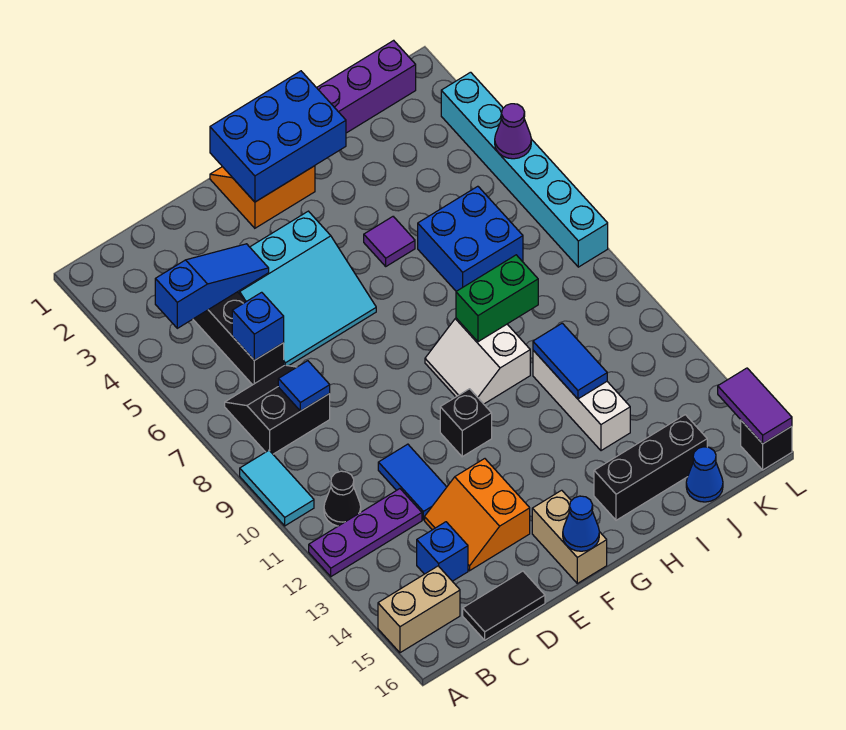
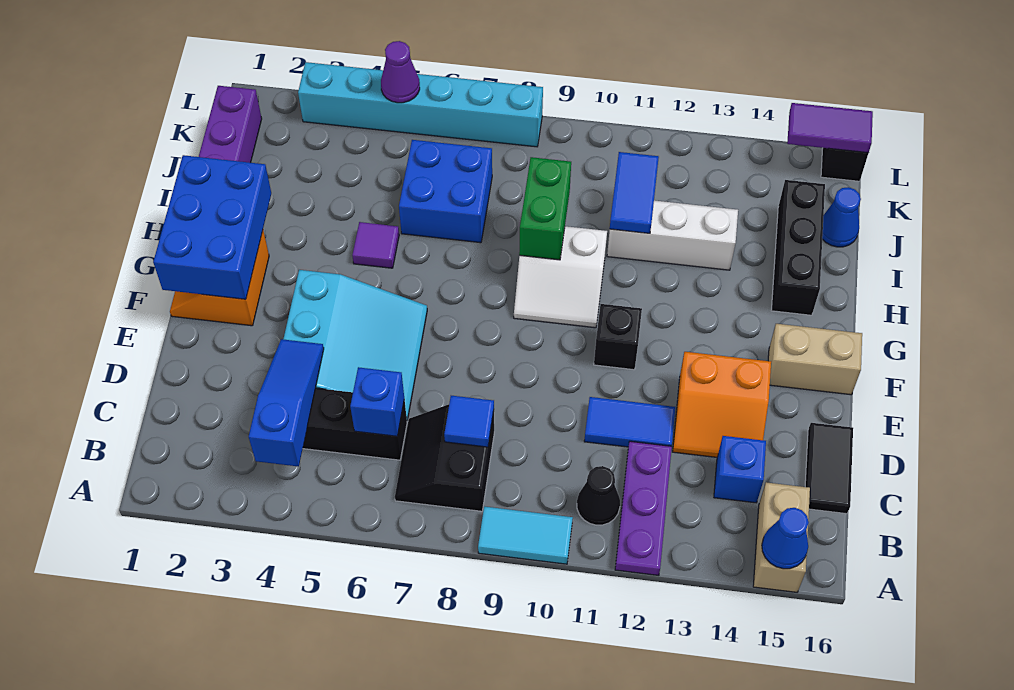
blue cone F16 level 2 -> blue cone A15 level 2
blue tile I11:I12 level 2 -> blue tile I11:J11 level 2

